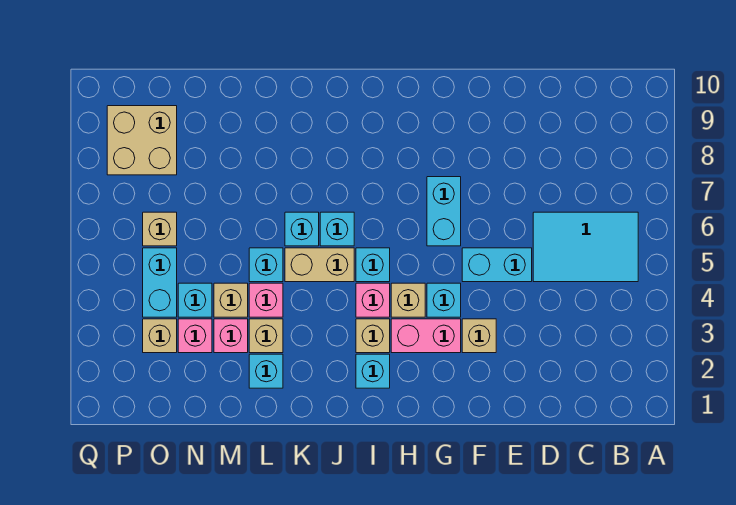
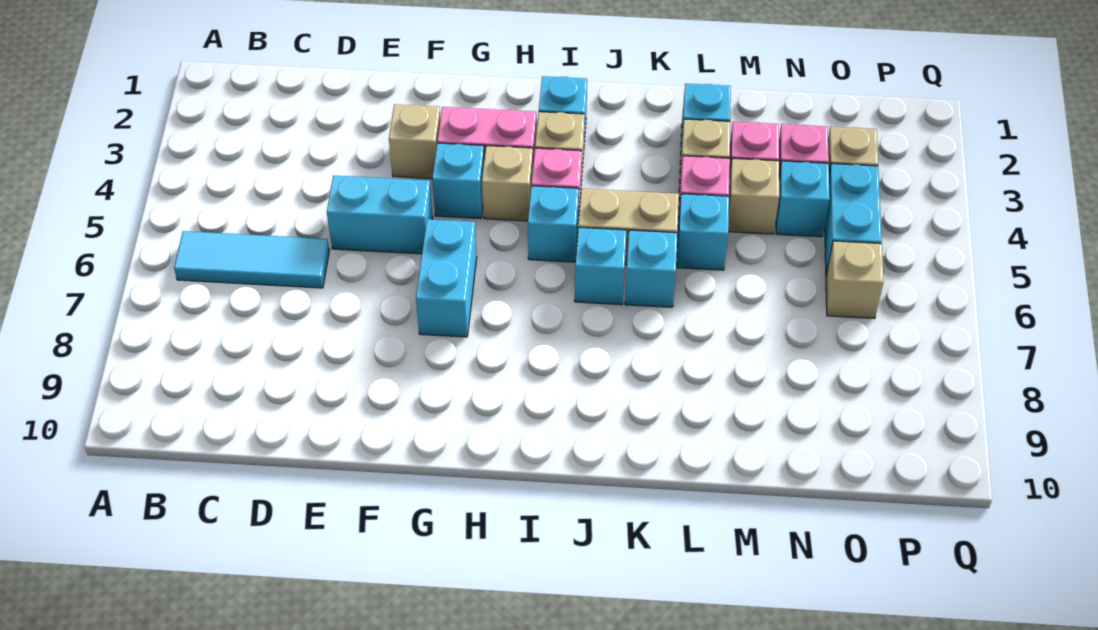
cyan tile B5:D6 level 1 -> cyan tile B6:D6 level 1
tan brick O8:P9 level 1 -> none

